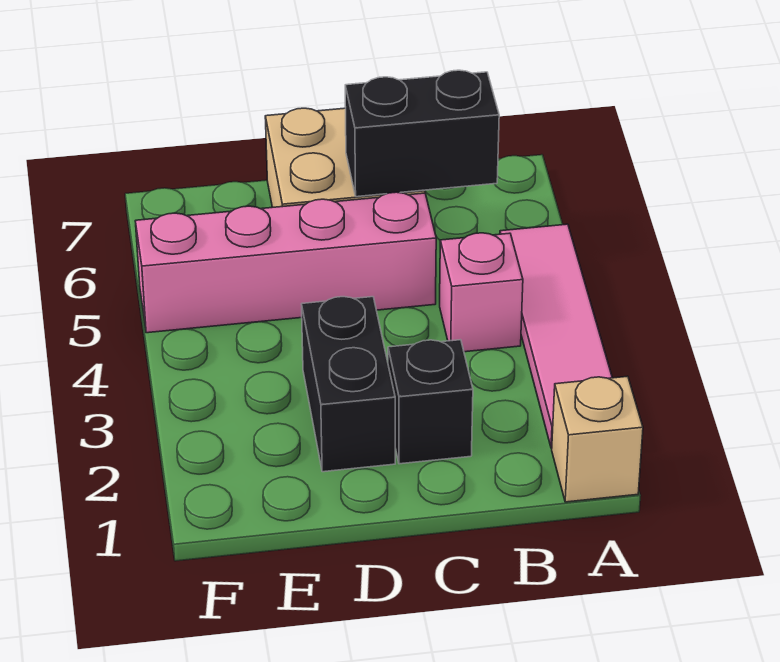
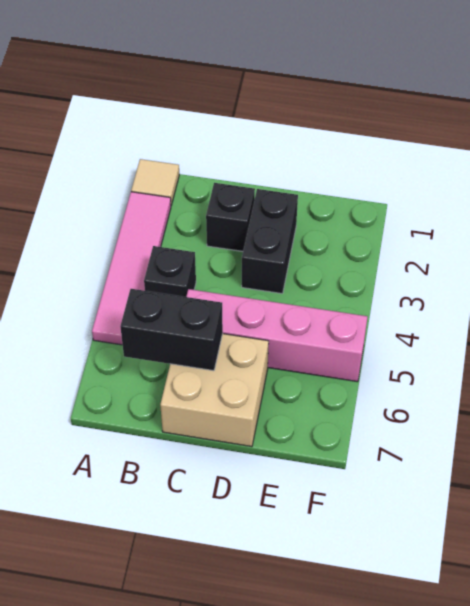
tan brick A1 level 1 -> tan tile A1 level 1
pink brick B4 level 1 -> black brick B4 level 1

